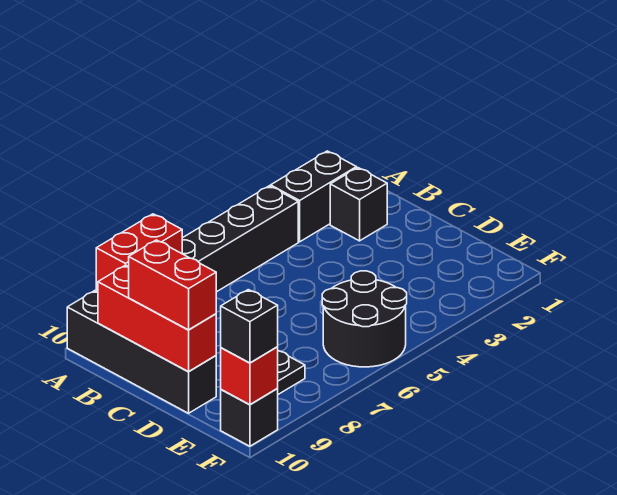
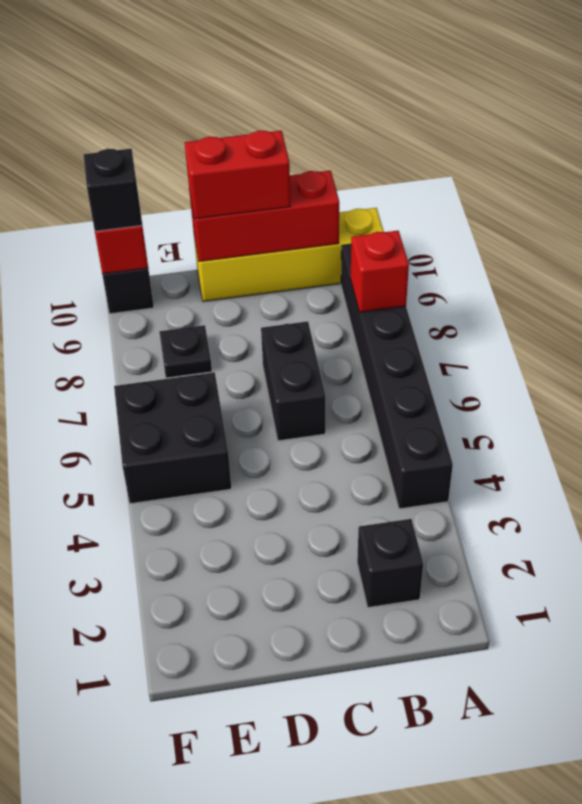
black brick A2:A3 level 1 -> black brick C6:C7 level 1
red brick A8:A9 level 2 -> red brick A8 level 2
black brick A10:D10 level 1 -> yellow brick A10:D10 level 1
black round brick E5:F6 level 1 -> black brick E5:F6 level 1

